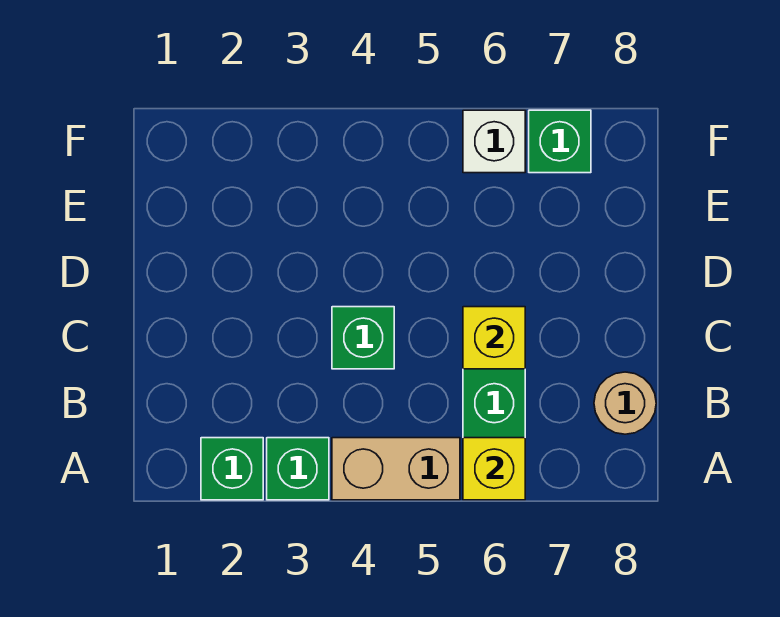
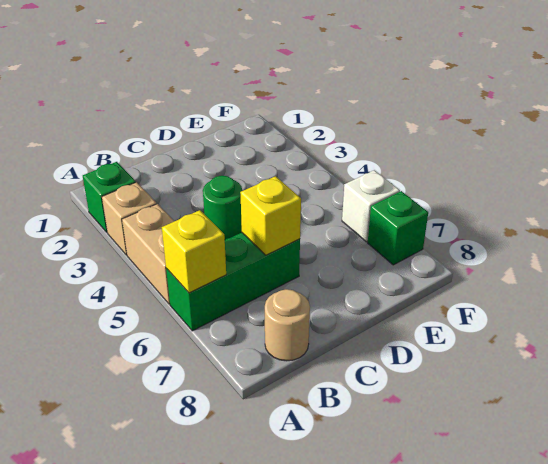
green brick A3 level 1 -> tan brick A3 level 1
green brick C4 level 1 -> green round brick C4 level 1

